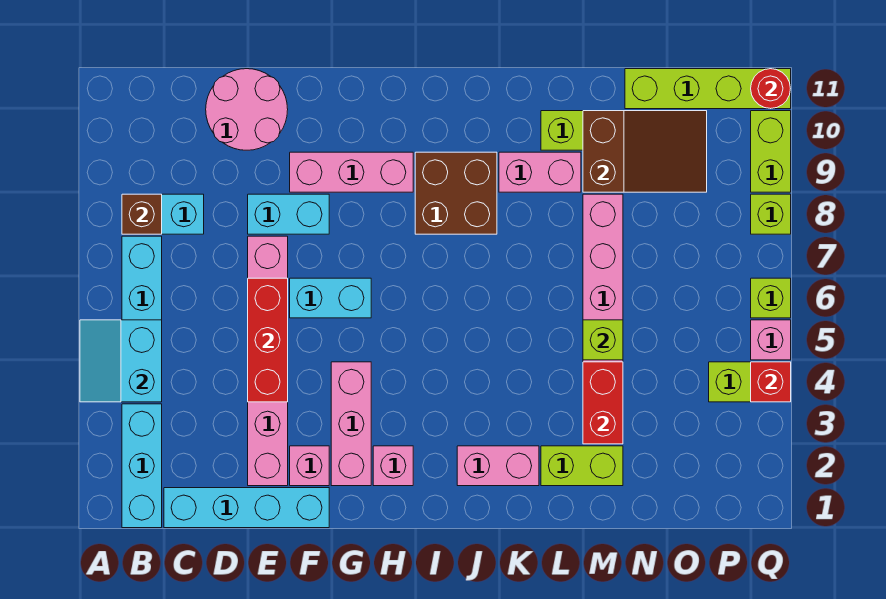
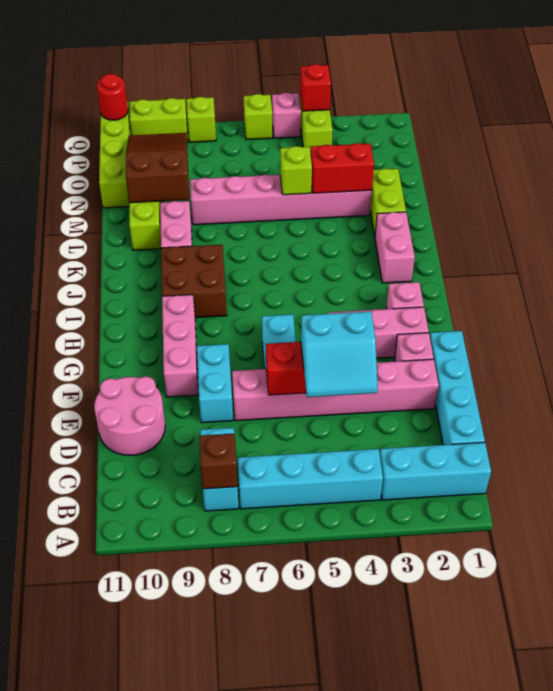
cyan slope A4:B5 level 2 top B -> cyan slope D4:E5 level 3 top E

